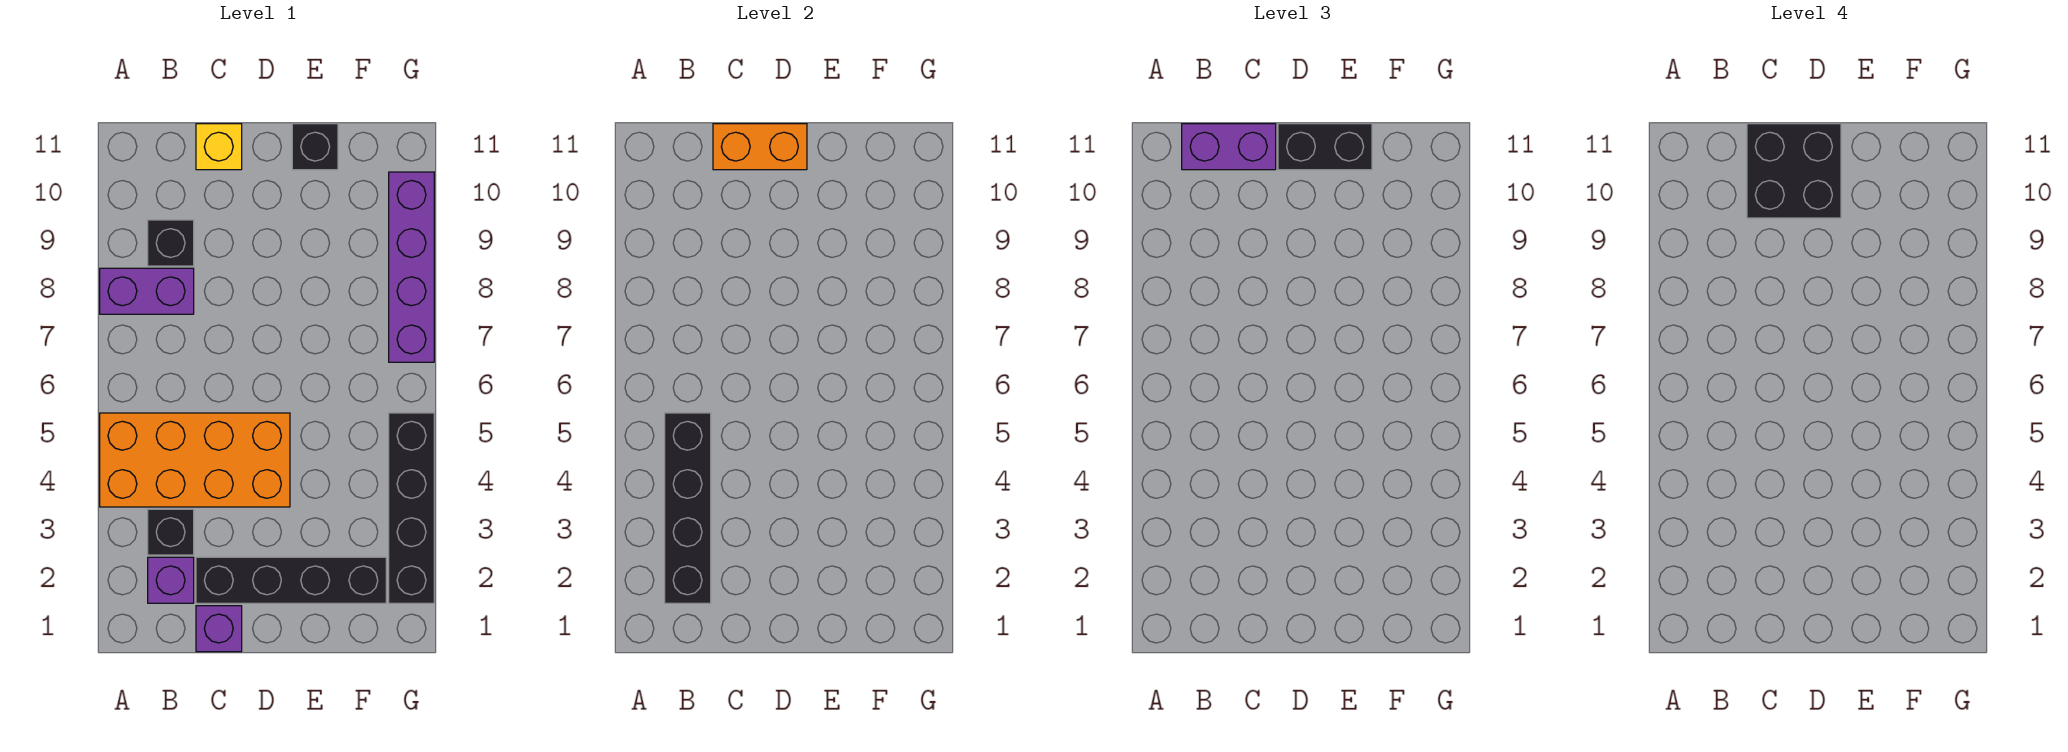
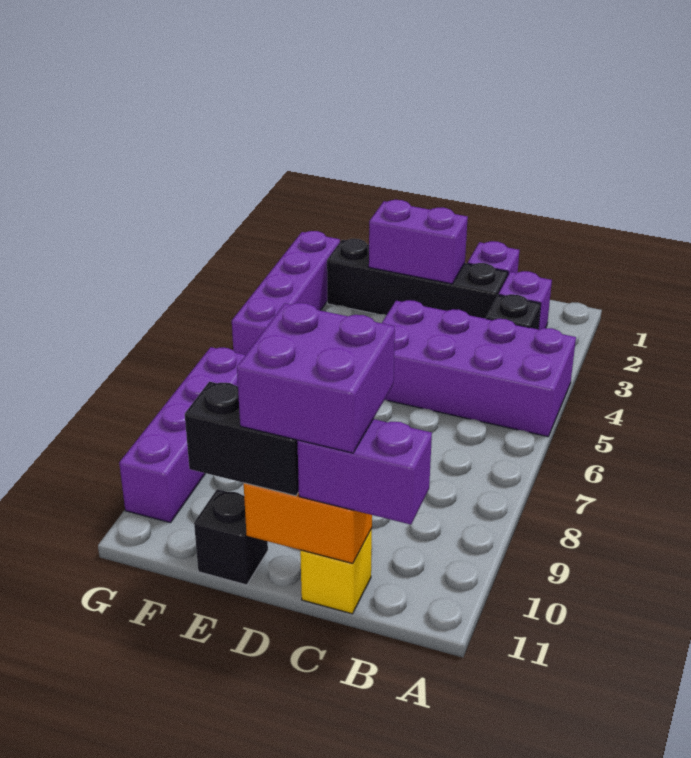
orange brick A4:D5 level 1 -> purple brick A4:D5 level 1
purple brick A8:B8 level 1 -> purple brick D2:E2 level 2
black brick B2:B5 level 2 -> none
black brick B9 level 1 -> none
black brick C10:D11 level 4 -> purple brick C10:D11 level 4
black brick G2:G5 level 1 -> purple brick G2:G5 level 1

